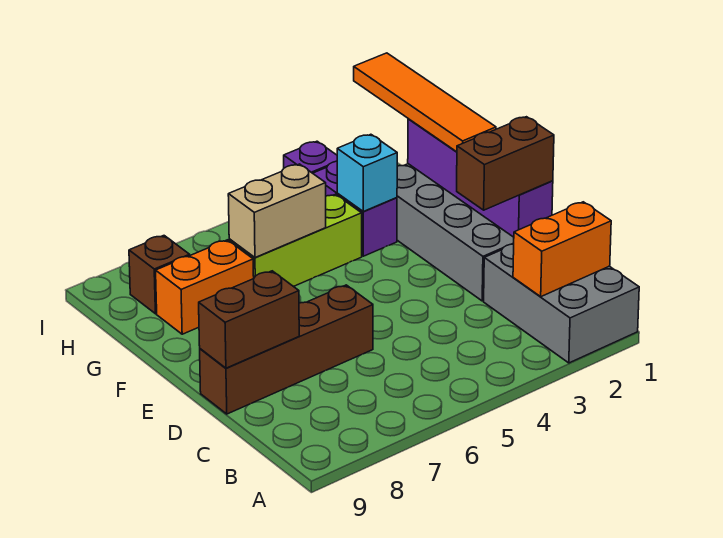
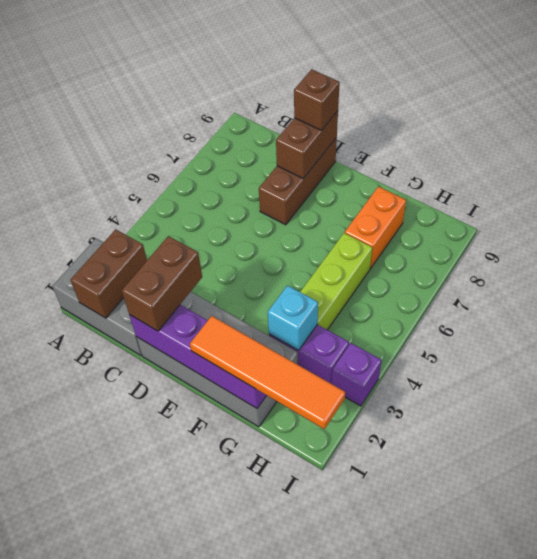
orange brick B1:B2 level 2 -> brown brick B1:B2 level 2
brown brick D6:D9 level 1 -> brown brick D7:D9 level 1
tan brick G5:G6 level 2 -> none
brown brick H8 level 1 -> brown brick D9 level 3

